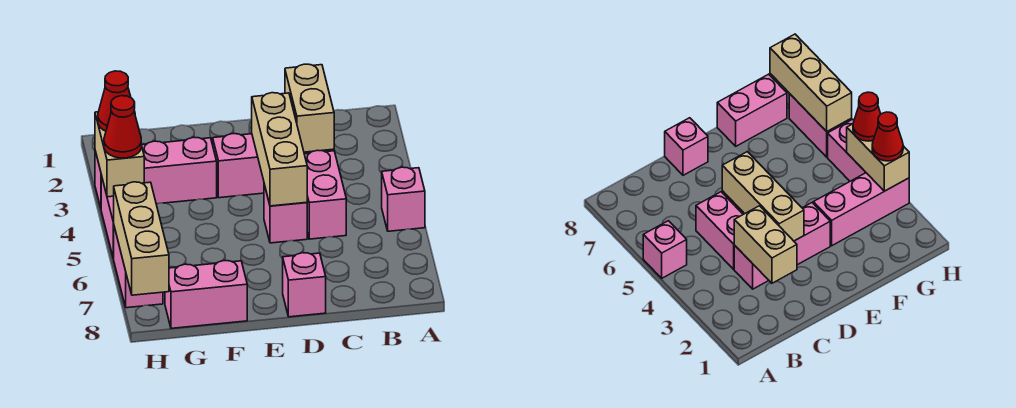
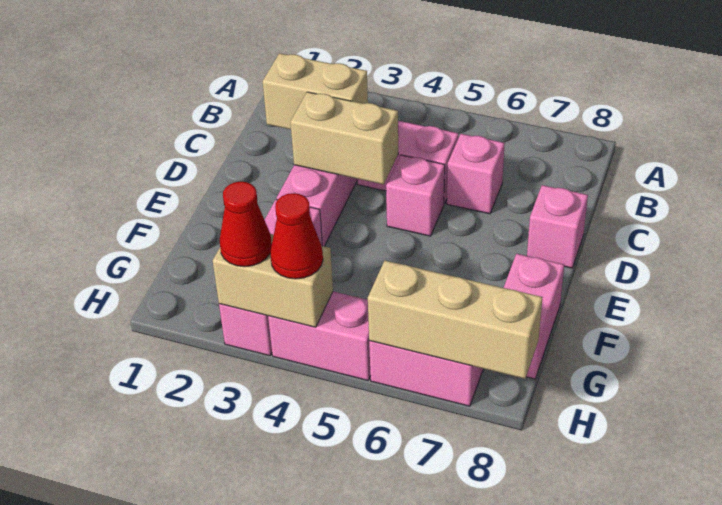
pink brick A5 level 1 -> pink brick C6 level 1
tan brick D3:D5 level 2 -> tan brick D3:D4 level 2

